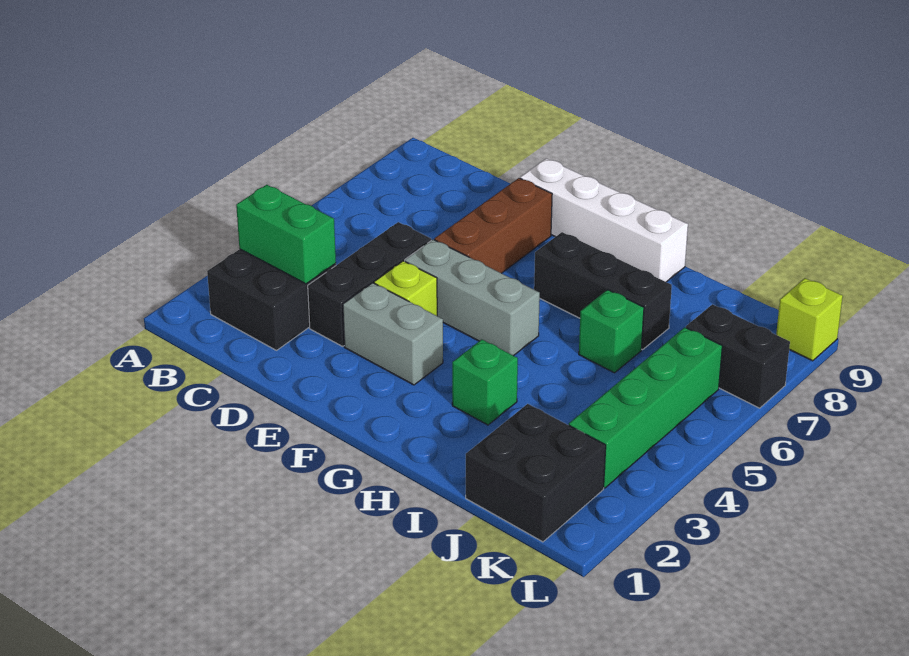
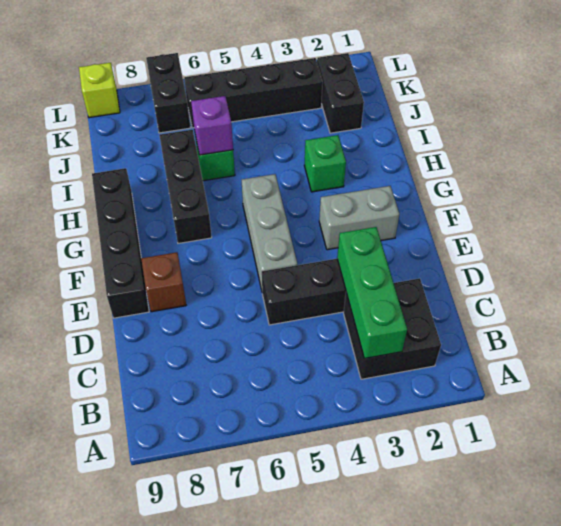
green brick B3:C3 level 2 -> green brick B3:D3 level 2
grey brick E3:F3 level 1 -> grey brick F2:F3 level 1
lime brick E4 level 1 -> none
brown brick E6:E8 level 1 -> brown brick E8 level 1
white brick E9:H9 level 1 -> black brick E9:H9 level 1
none -> purple brick I6 level 2
black brick J1:K2 level 1 -> black brick J2:K2 level 1
green brick K3:K6 level 1 -> black brick K3:K6 level 1

